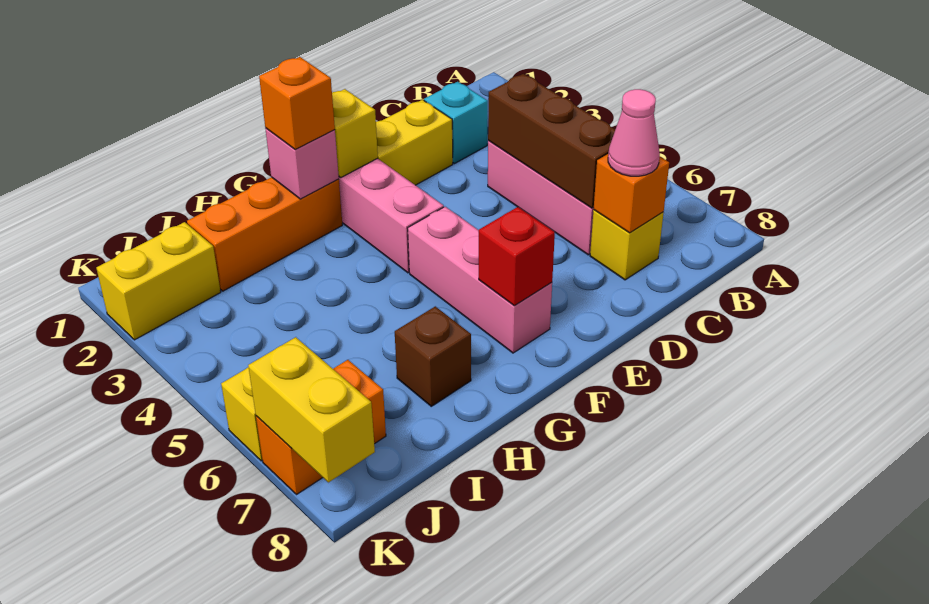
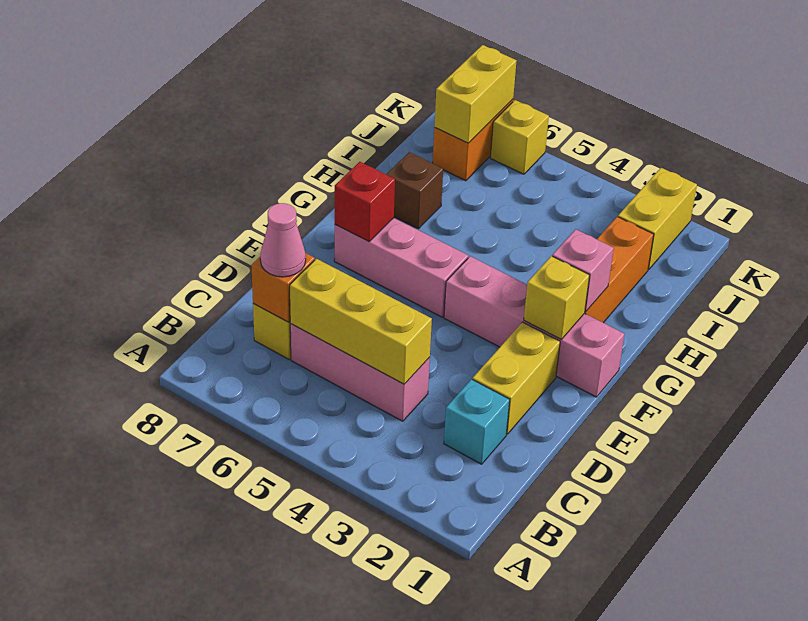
brown brick C4:C6 level 2 -> yellow brick C4:C6 level 2
orange brick G2 level 3 -> none
yellow brick K7:K8 level 2 -> yellow brick J7:K7 level 2

